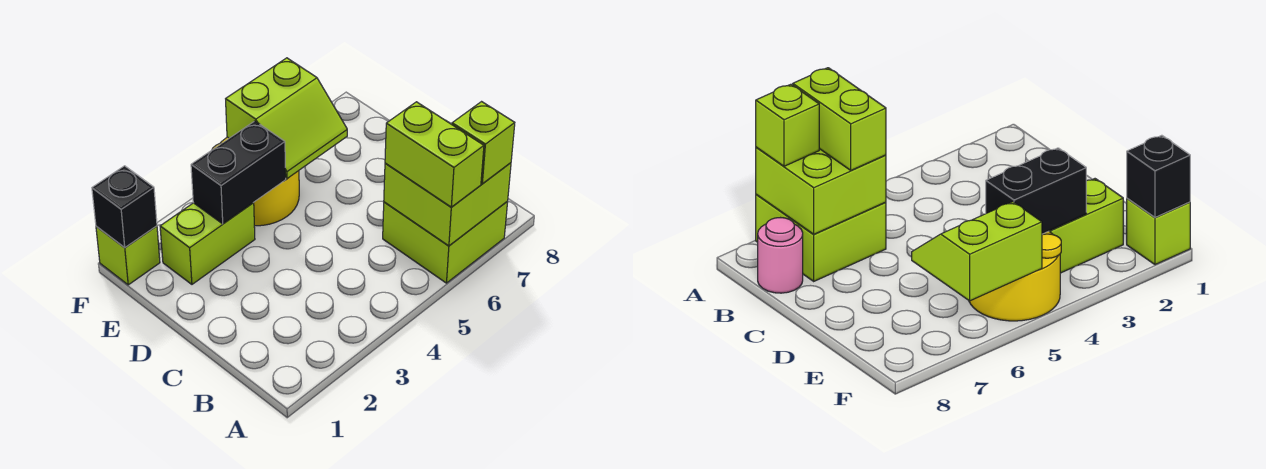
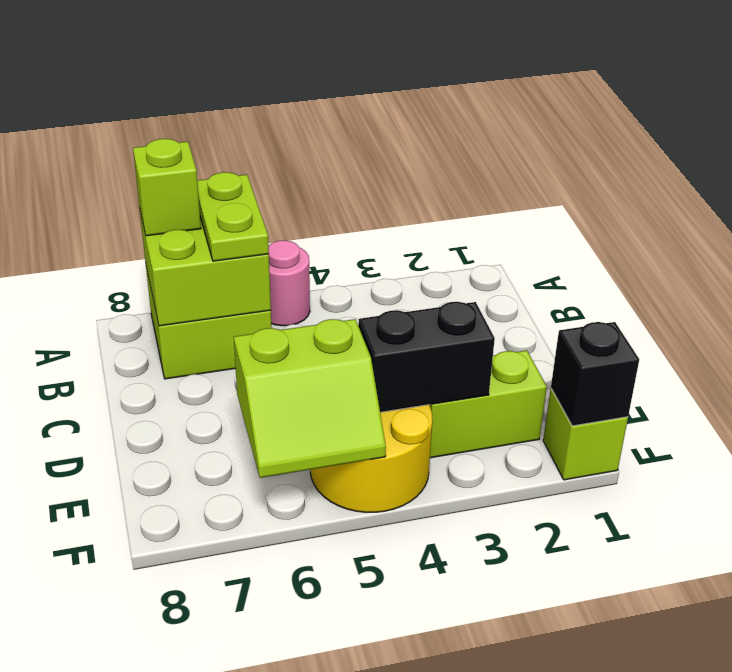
lime brick A6:B6 level 3 -> lime plate A6:B6 level 3
pink round brick B8 level 1 -> pink round brick A5 level 1
lime slope E5:F6 level 2 top F -> lime slope E5:F6 level 2 top E

